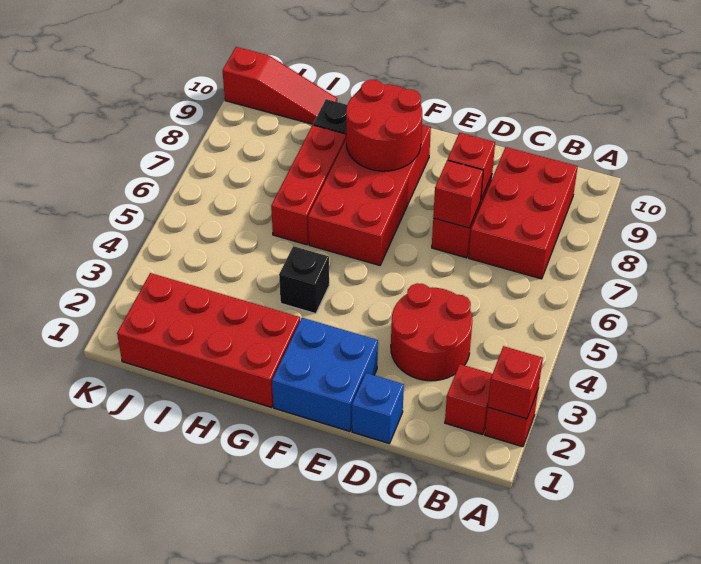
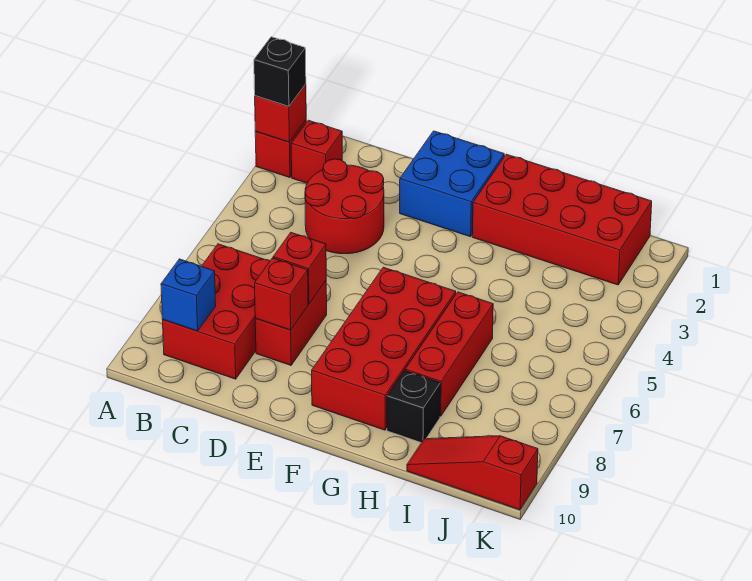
blue brick D1 level 1 -> blue brick B9 level 2
red round brick F8:G9 level 2 -> none
black brick G4 level 1 -> black brick A2 level 3

